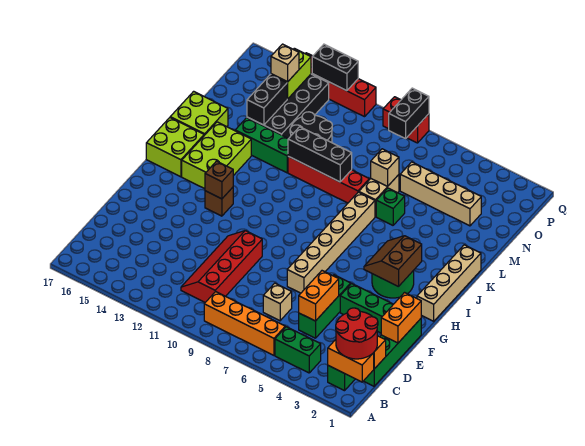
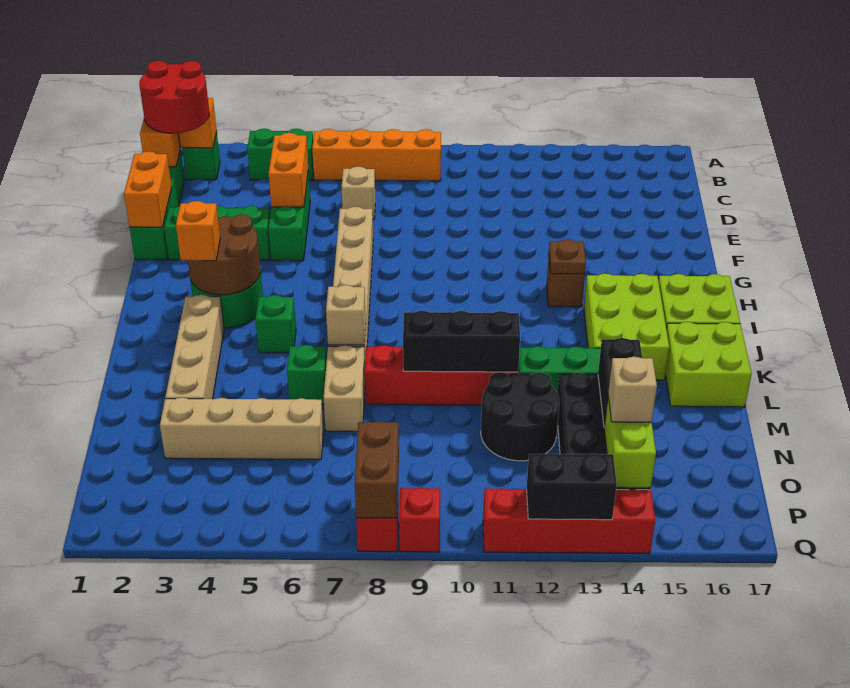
red slope C10:F11 level 1 top 10 -> none
tan brick H1:K1 level 1 -> tan brick J3:M3 level 1
brown slope H3:I4 level 2 top 3 -> brown round brick H3:I4 level 2
brown brick H13 level 2 -> brown plate H13 level 2
none -> orange brick I3 level 3
none -> green brick J5 level 1
tan brick M7 level 2 -> tan brick K7 level 2
black brick P8:Q8 level 2 -> brown brick P8:Q8 level 2

